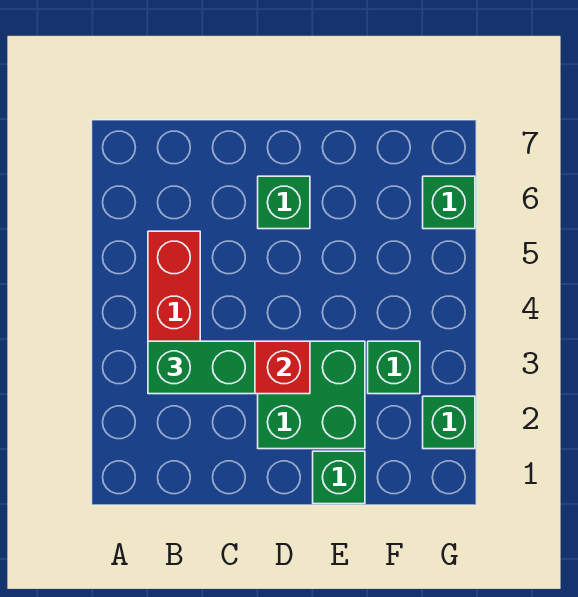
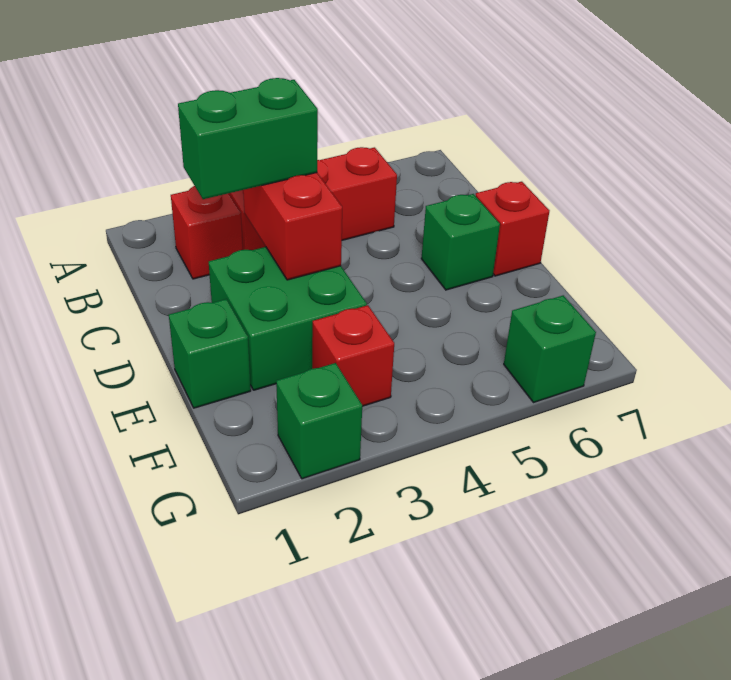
none -> red brick B2 level 1
green brick B3:C3 level 3 -> green brick C2:C3 level 3
none -> red brick D7 level 1
green brick F3 level 1 -> red brick F3 level 1

